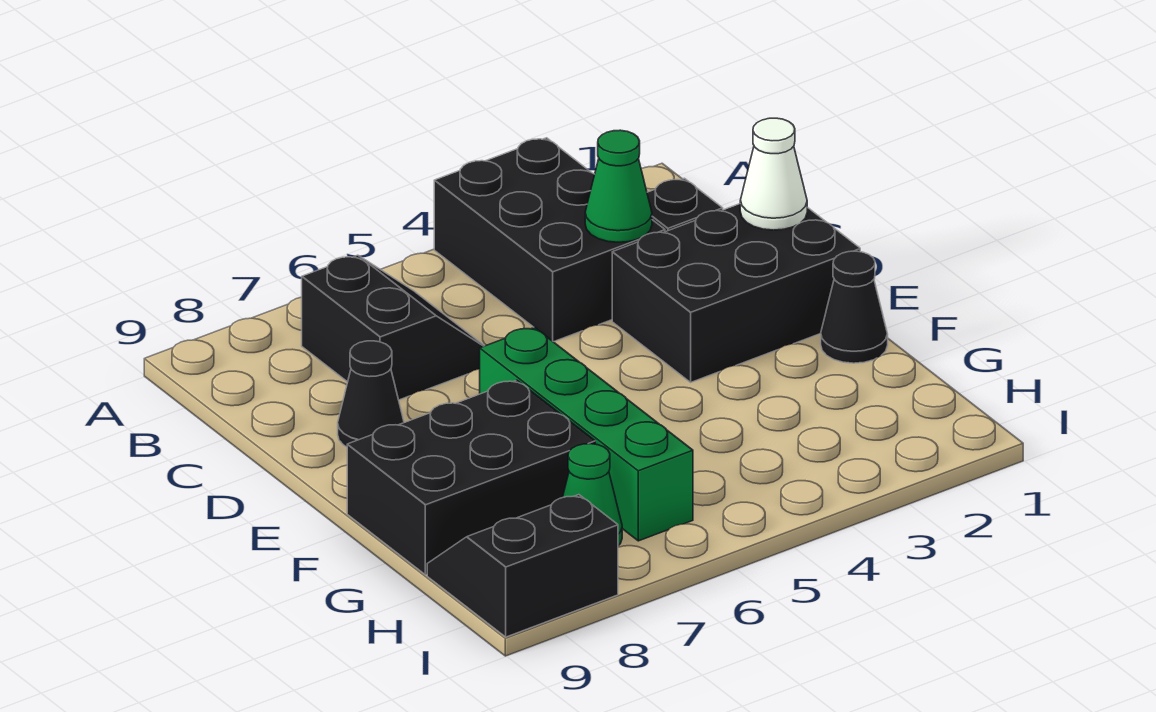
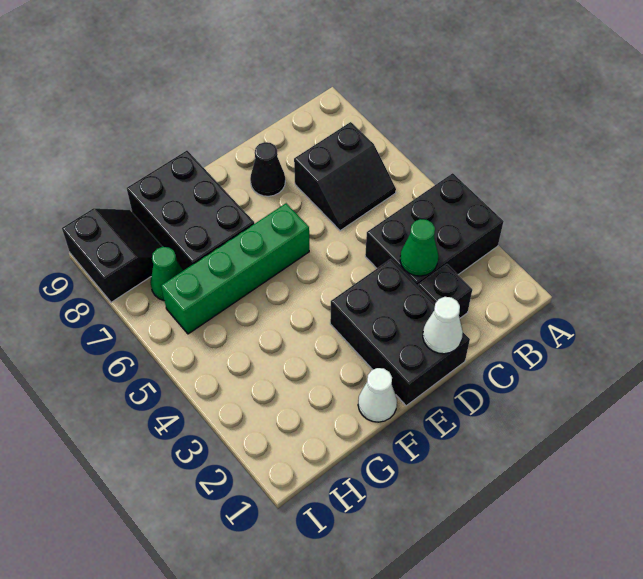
black cone F1 level 1 -> white cone F1 level 1

